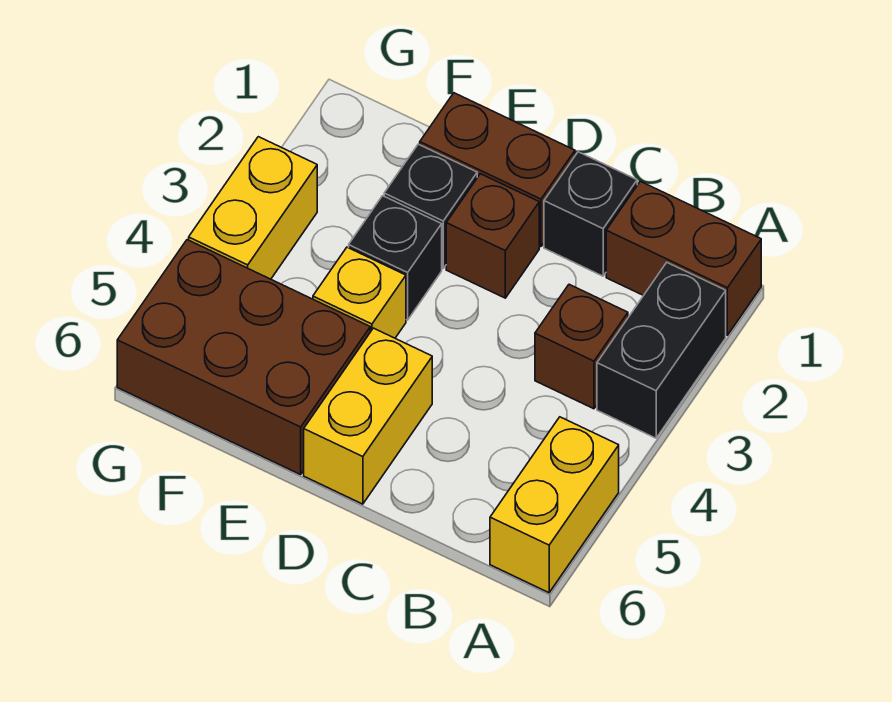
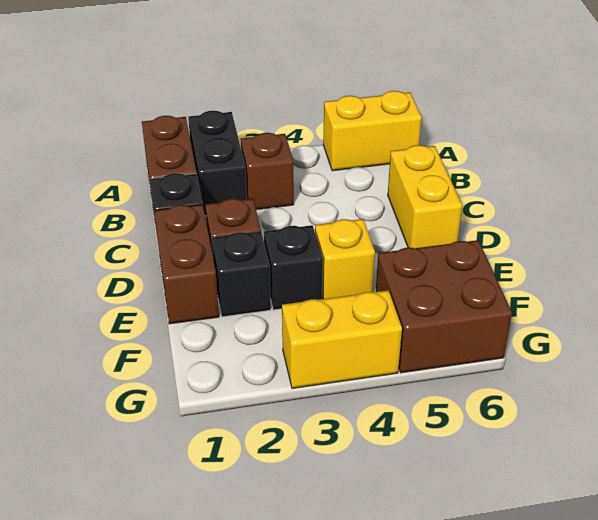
black brick A2:A3 level 1 -> black brick A2:B2 level 1
yellow brick D5:D6 level 1 -> yellow brick C6:D6 level 1
brown brick E5:G6 level 1 -> brown brick F5:G6 level 1

